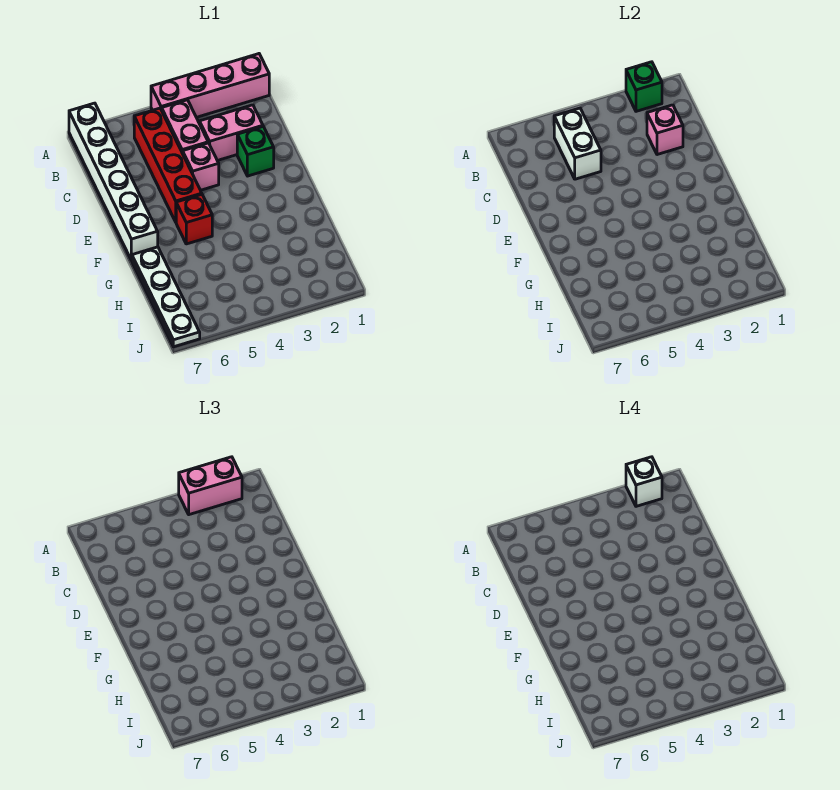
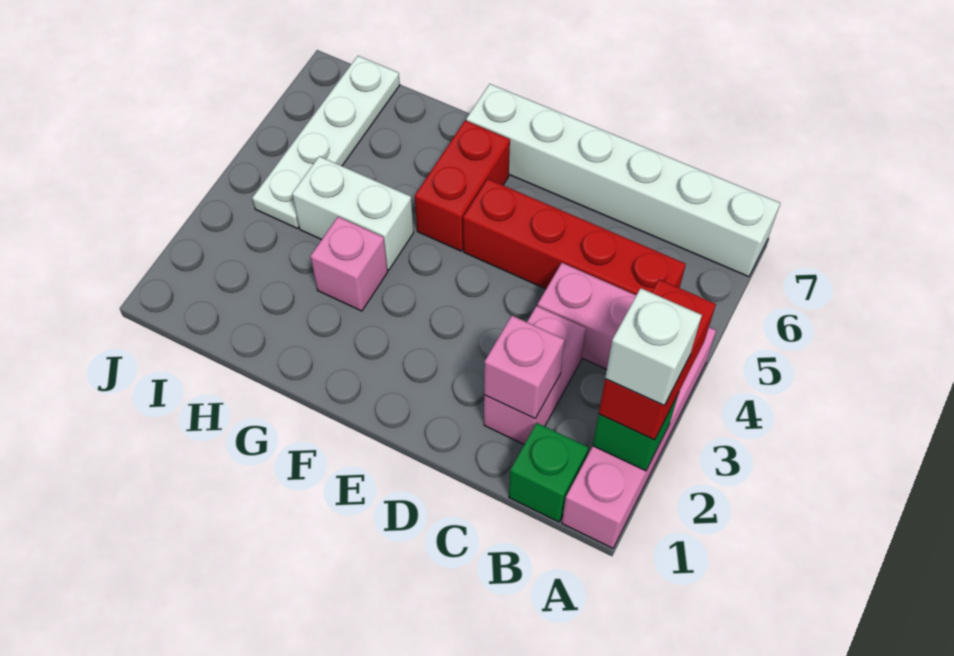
pink brick A2:A3 level 3 -> red brick A2:A3 level 3
white brick B5:C5 level 2 -> white brick G4:H4 level 1
green brick D2 level 1 -> green brick B1 level 1
pink brick D4 level 1 -> pink brick G3 level 1
red brick F5 level 1 -> red brick F5:F6 level 1
white plate G7:J7 level 1 -> white plate I4:I7 level 1

